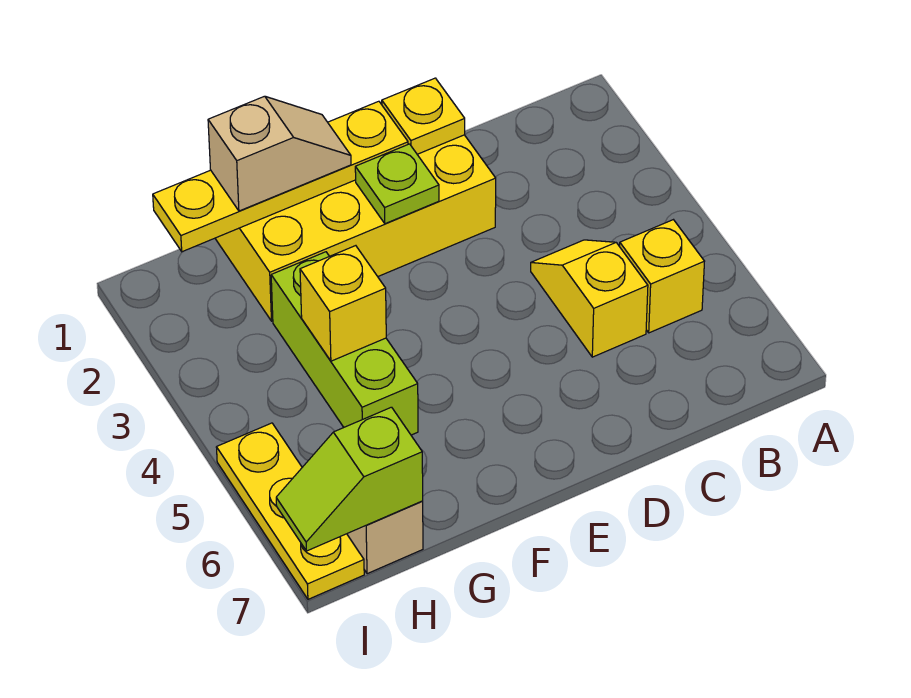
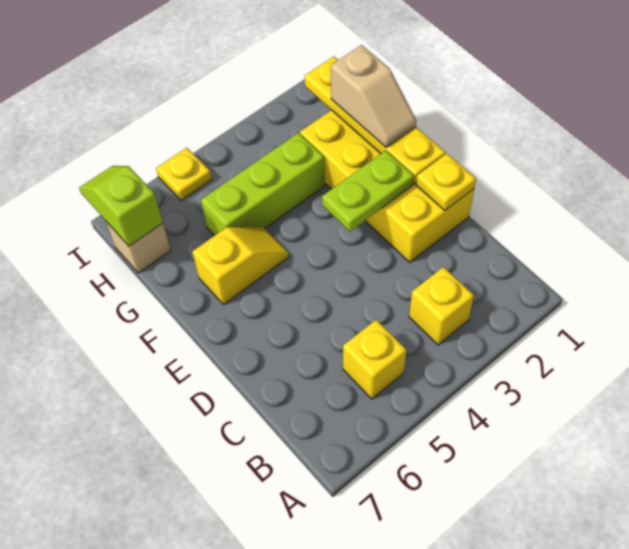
yellow slope C4:C5 level 1 top 5 -> yellow slope F5:F6 level 1 top 6
lime plate E2 level 2 -> lime plate E2:E3 level 2
yellow brick G4 level 2 -> yellow brick B3 level 1
yellow plate I5:I7 level 1 -> yellow plate I5 level 1

